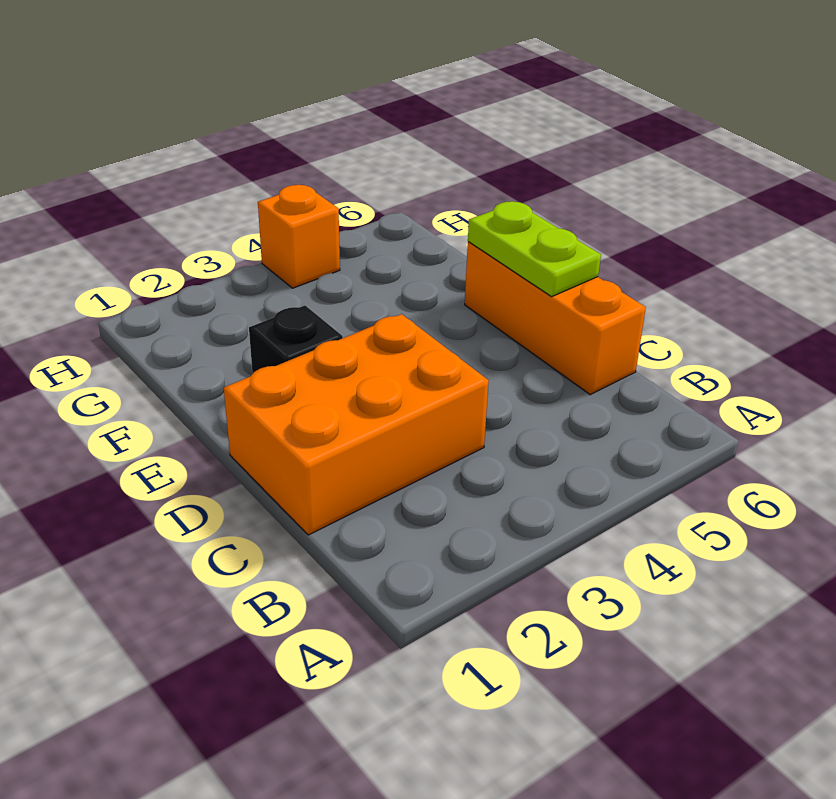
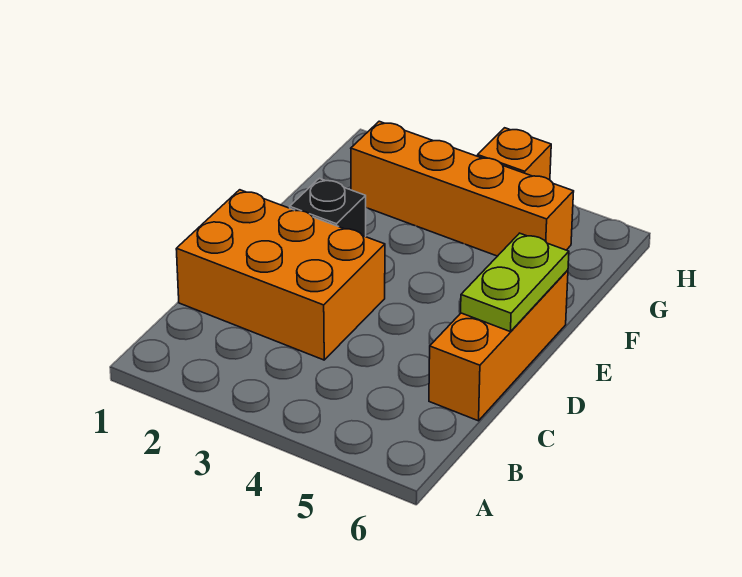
none -> orange brick G2:G5 level 1

